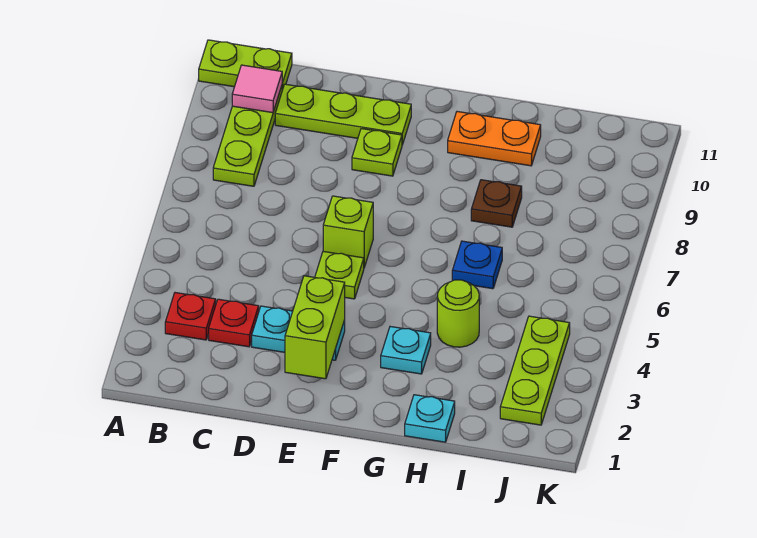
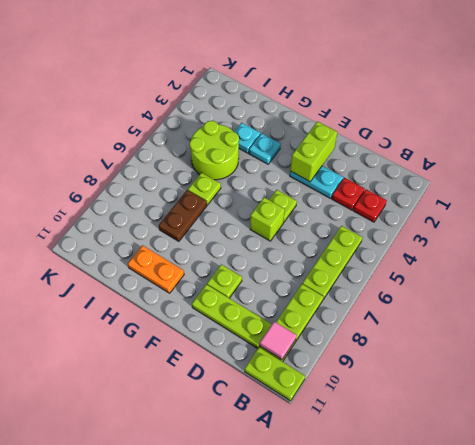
cyan plate H1 level 1 -> cyan plate H3 level 1
lime round brick H4 level 1 -> lime round brick H4:I5 level 1
blue plate H6 level 1 -> lime plate H6 level 1
brown plate H8 level 1 -> brown plate H7:H8 level 1
lime plate J2:J4 level 1 -> lime plate B5:B7 level 1

